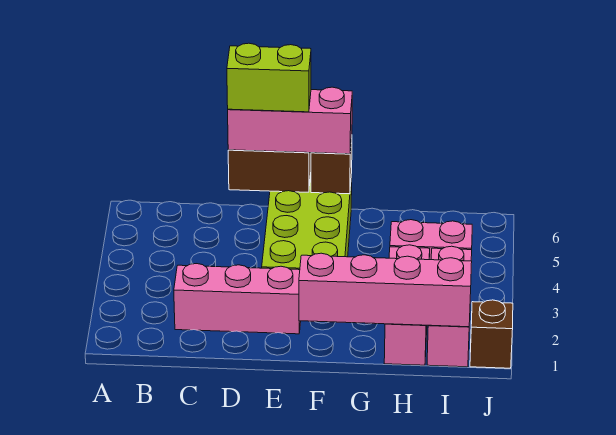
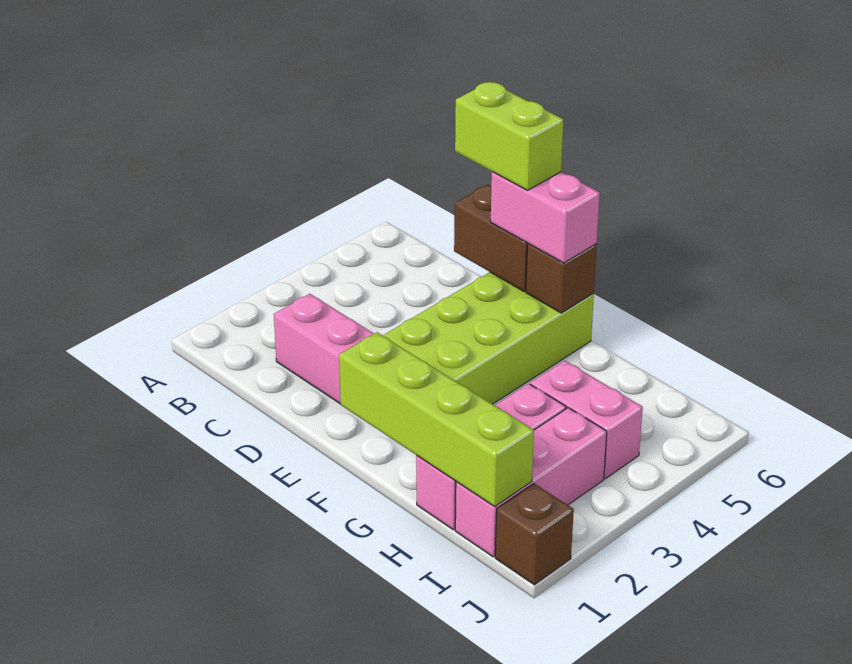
pink brick D6:F6 level 3 -> pink brick E6:F6 level 3
pink brick F1:I1 level 2 -> lime brick F1:I1 level 2

